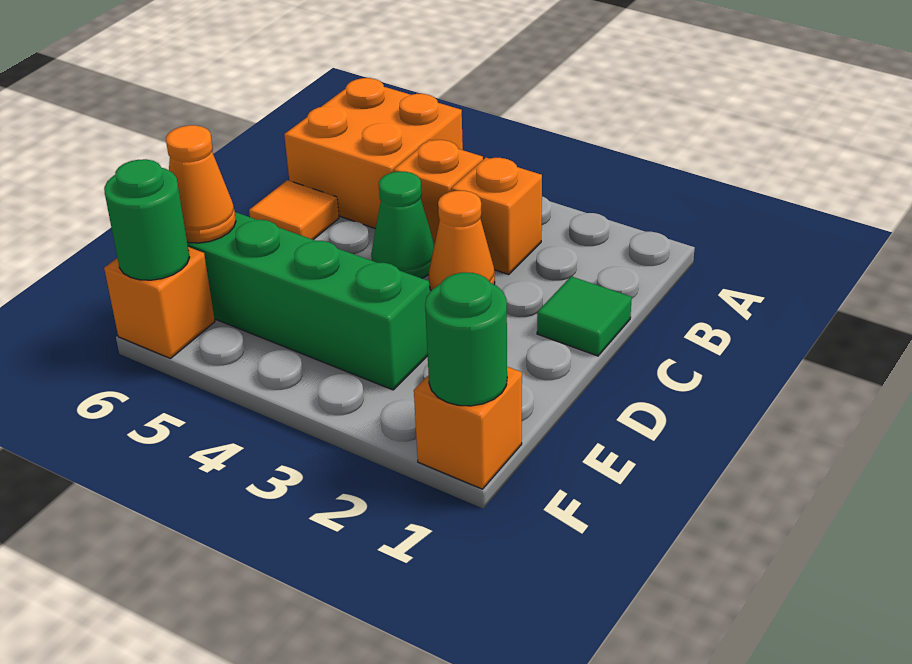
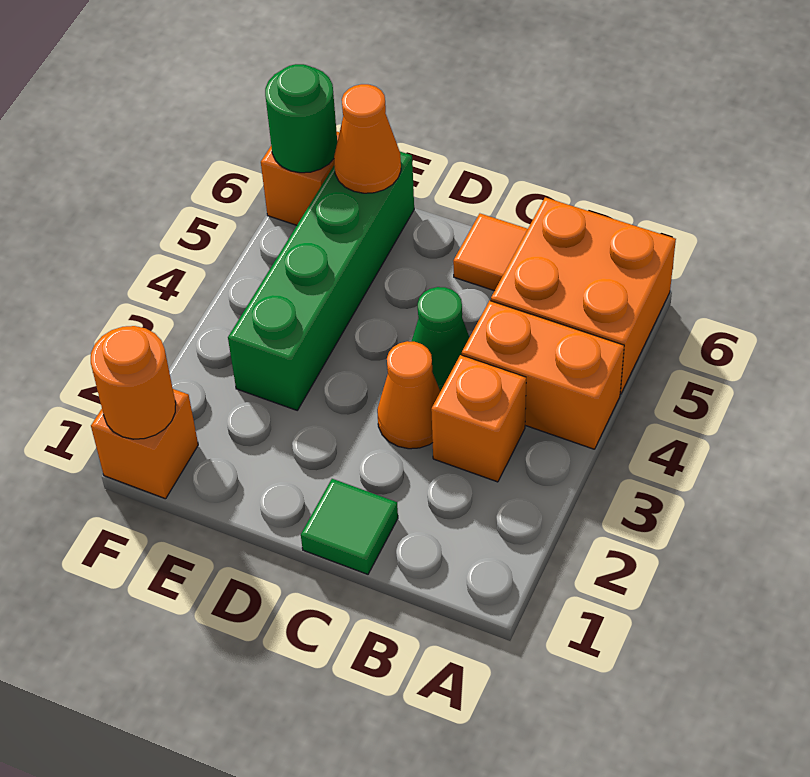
orange brick B4 level 1 -> orange brick A4:B4 level 1
green round brick F1 level 2 -> orange round brick F1 level 2

